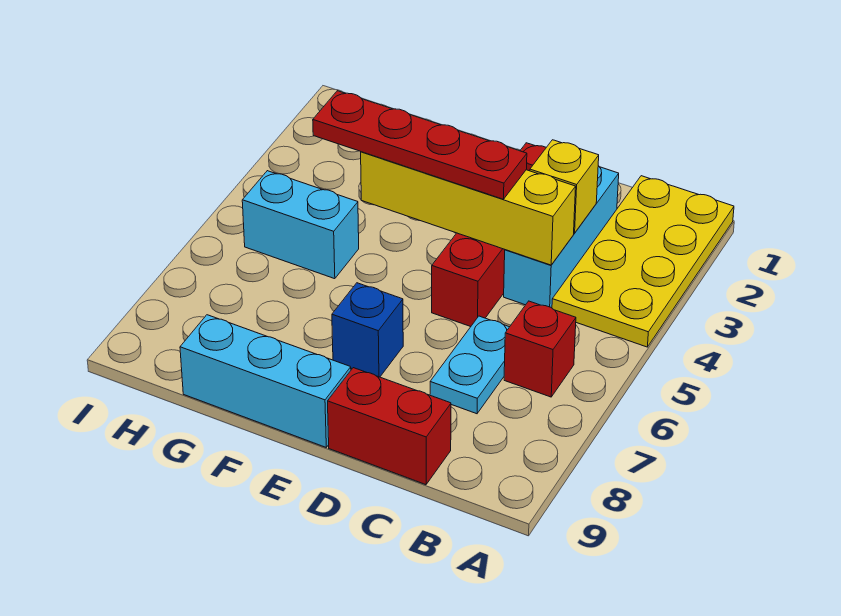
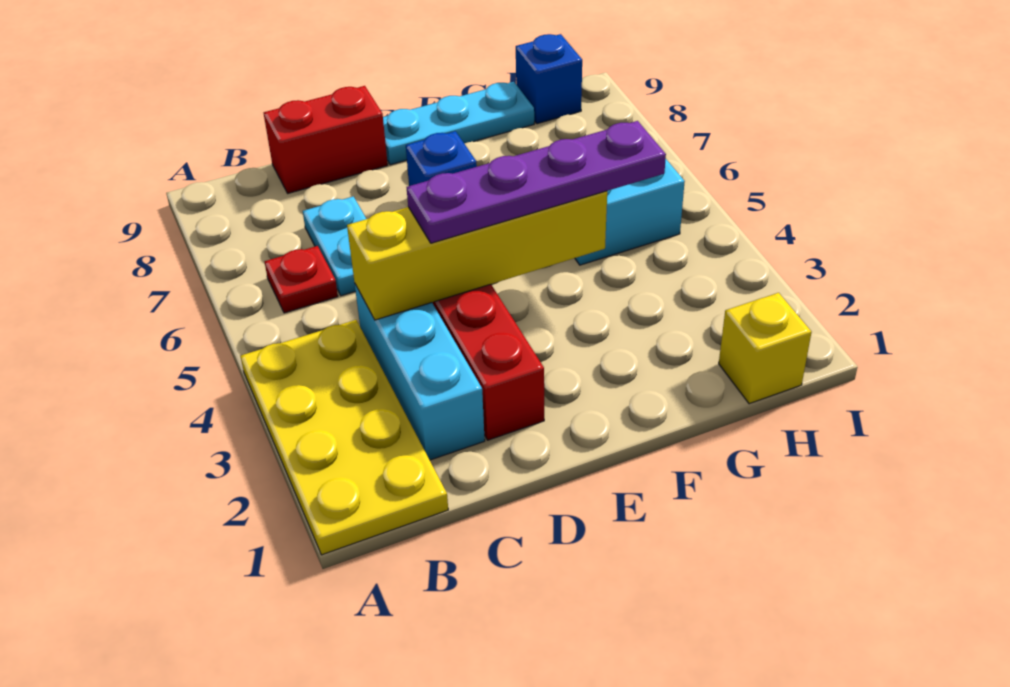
red brick B6 level 1 -> red plate B6 level 1
yellow brick C3 level 2 -> yellow brick H1 level 1
red plate D4:G4 level 3 -> purple plate D4:G4 level 3
cyan brick E9:G9 level 1 -> cyan plate E9:G9 level 1
none -> blue brick H9 level 1

